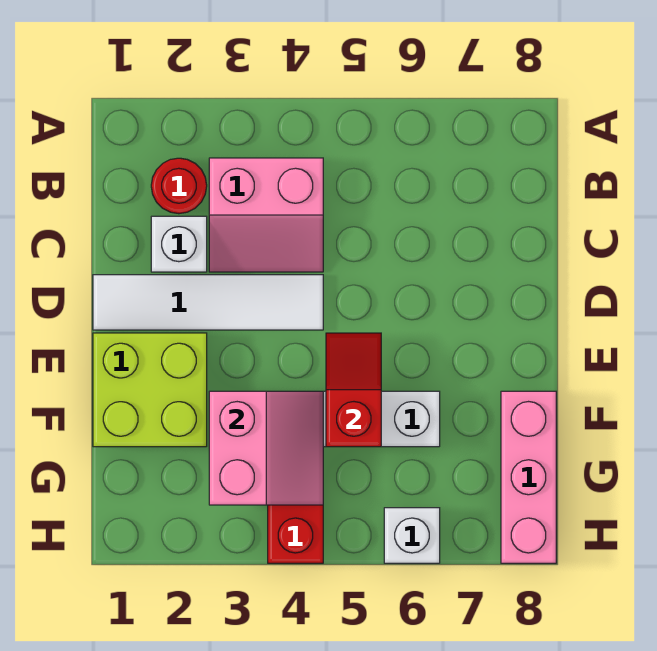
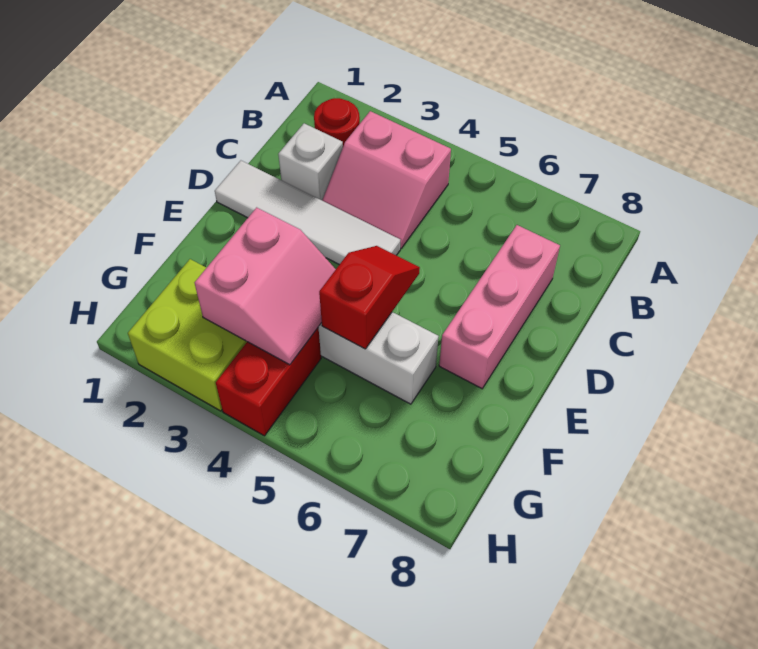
lime brick E1:F2 level 1 -> lime brick G2:H3 level 1
pink brick F8:H8 level 1 -> pink brick C7:E7 level 1
white brick H6 level 1 -> none

